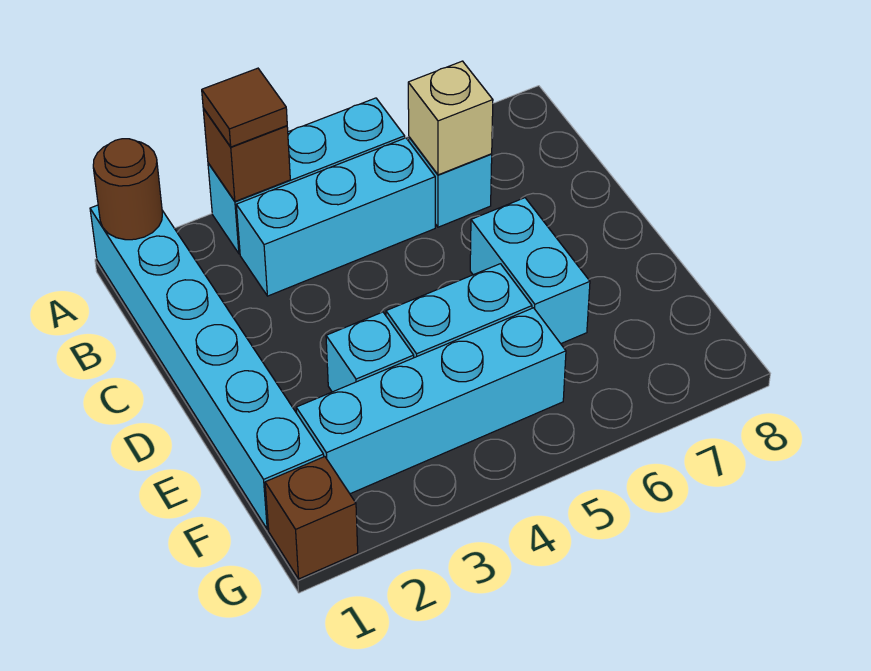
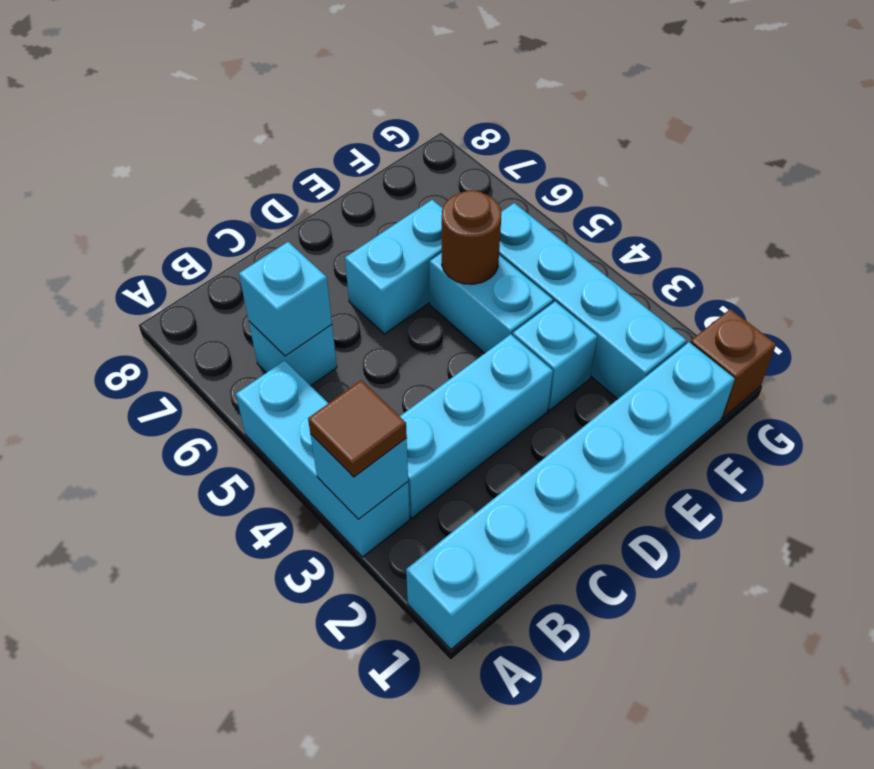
brown round brick A1 level 2 -> brown round brick E5 level 2
brown brick A3 level 2 -> cyan brick A3 level 2
cyan brick B3:B5 level 1 -> cyan brick B3:D3 level 1
tan brick B6 level 2 -> cyan brick B6 level 2

